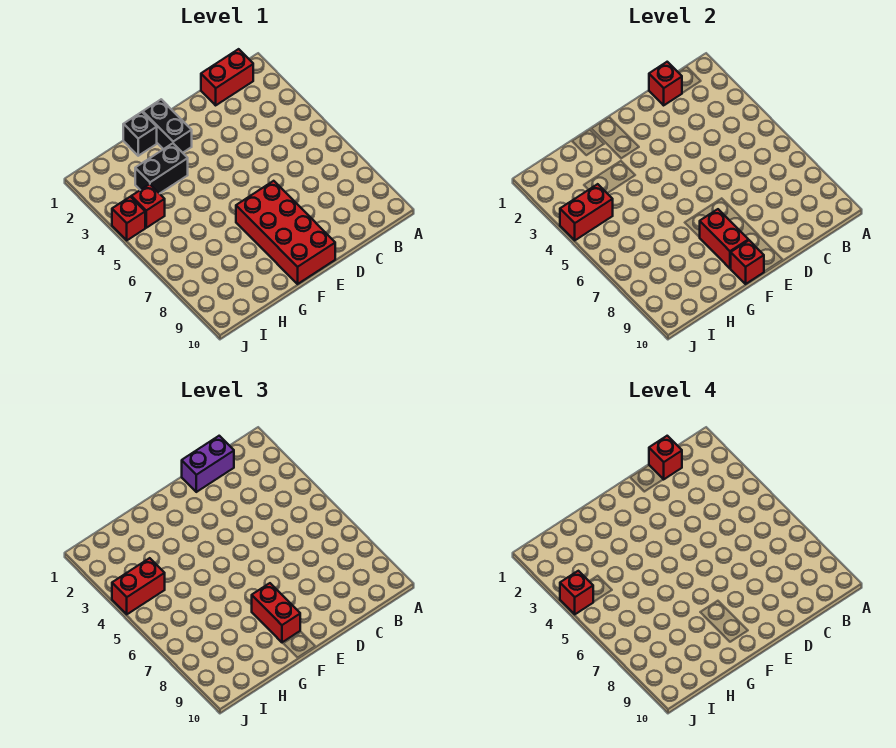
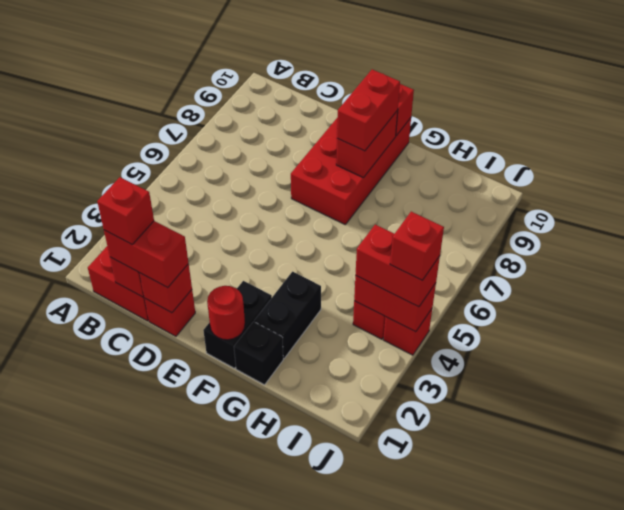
purple brick C1:D1 level 3 -> red brick C1:D1 level 3
none -> red brick D1 level 1
none -> red brick D1 level 2
none -> red round brick F1 level 2
black brick G3:H3 level 1 -> black brick G2:G3 level 1

